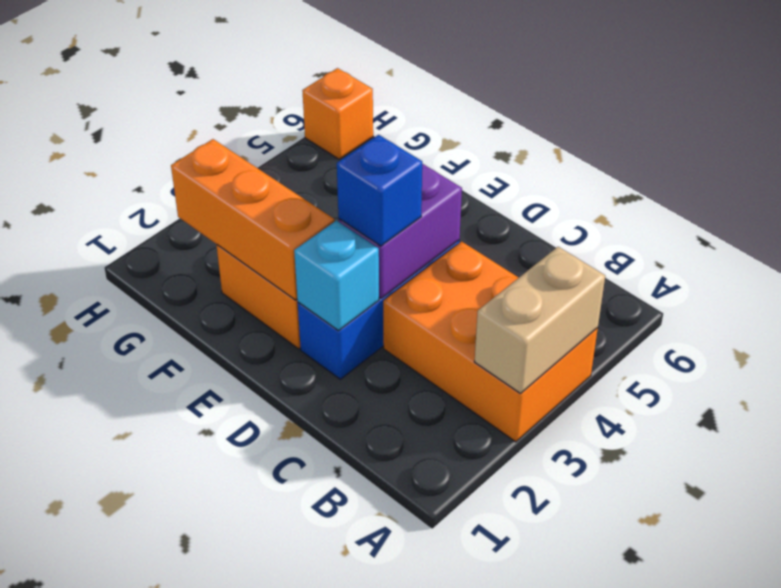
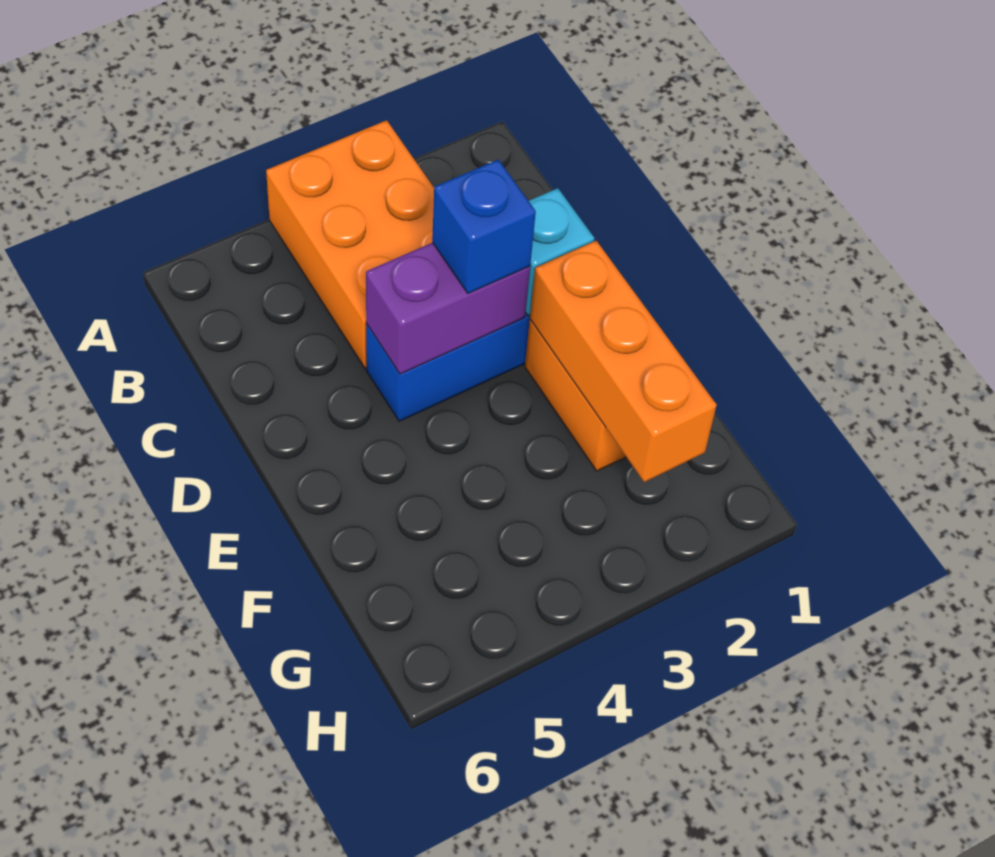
tan brick A3:A4 level 2 -> none
orange brick H6 level 1 -> none

